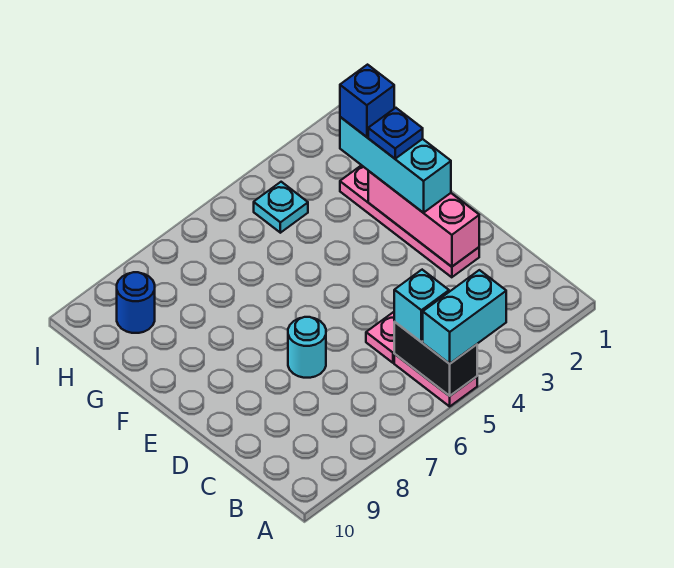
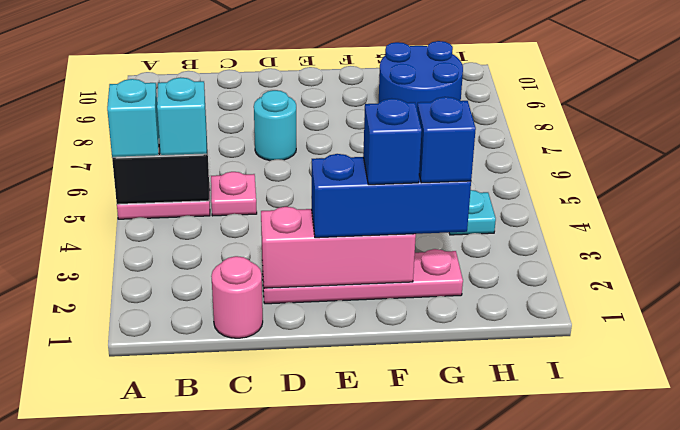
cyan brick A4:A5 level 3 -> cyan brick A5 level 3
none -> pink round brick C1 level 1
cyan brick E2:G2 level 3 -> blue brick E2:G2 level 3
blue plate F2 level 4 -> blue brick F2 level 4
blue round brick H9 level 1 -> blue round brick G8:H9 level 1

